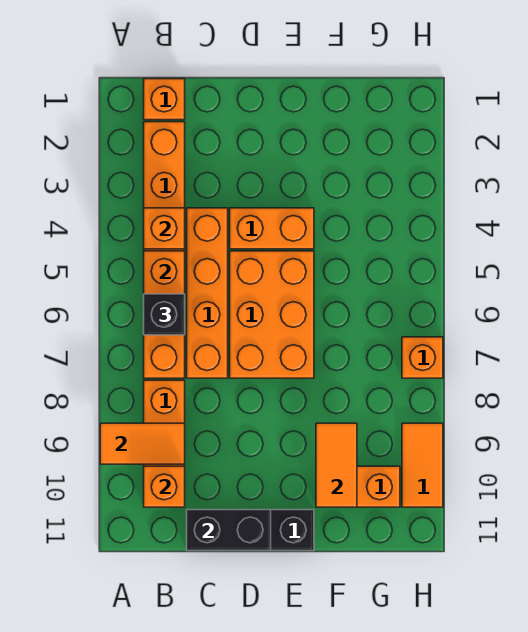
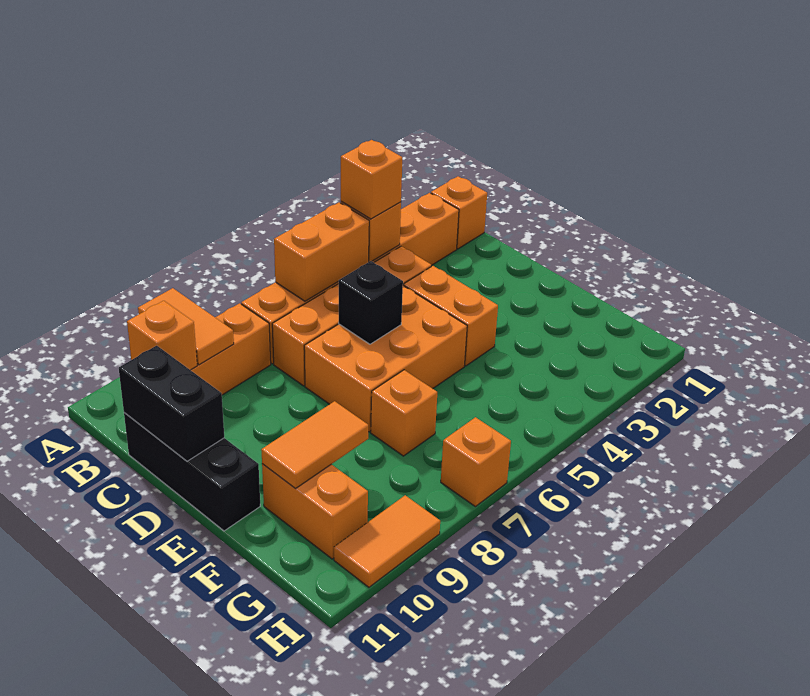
none -> orange brick B4 level 3
black brick B6 level 3 -> black brick D6 level 2
none -> orange brick F7 level 1

